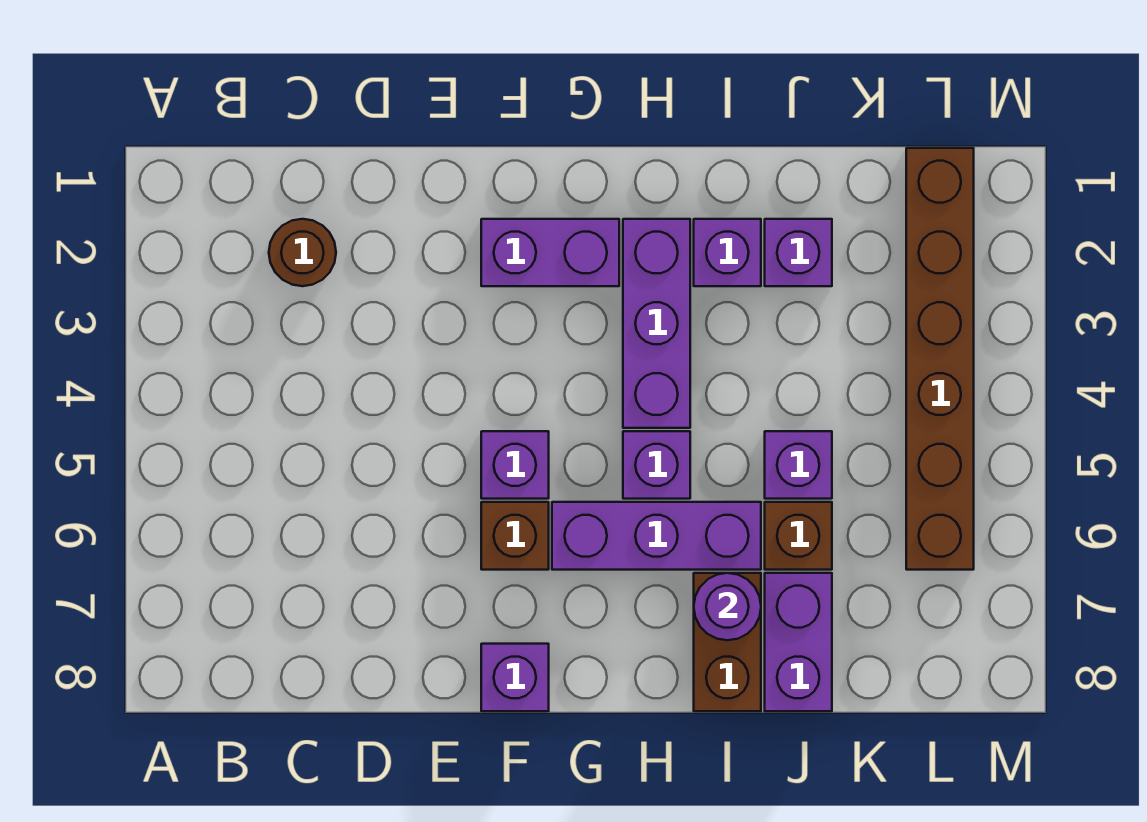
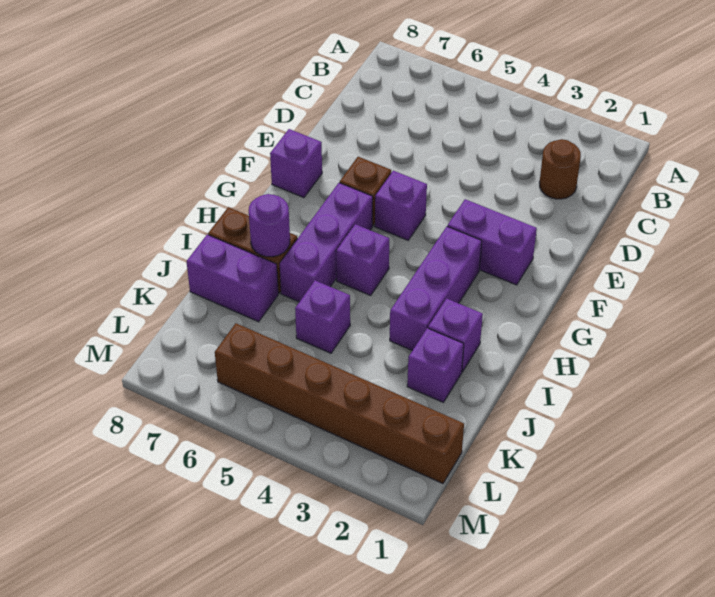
purple brick F2:G2 level 1 -> purple brick F2:F3 level 1
purple brick H2:H4 level 1 -> purple brick G3:I3 level 1
brown brick J6 level 1 -> none

